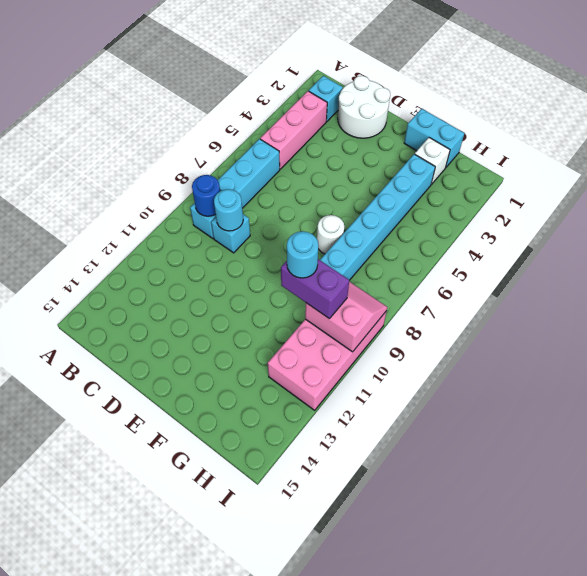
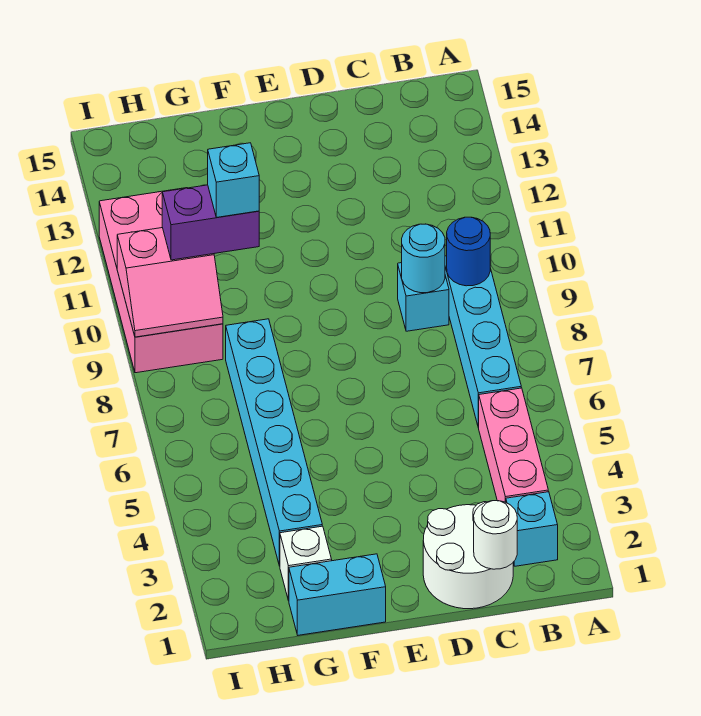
white round brick F7 level 1 -> white round brick C1 level 2
cyan round brick G10 level 4 -> cyan brick G10 level 4

